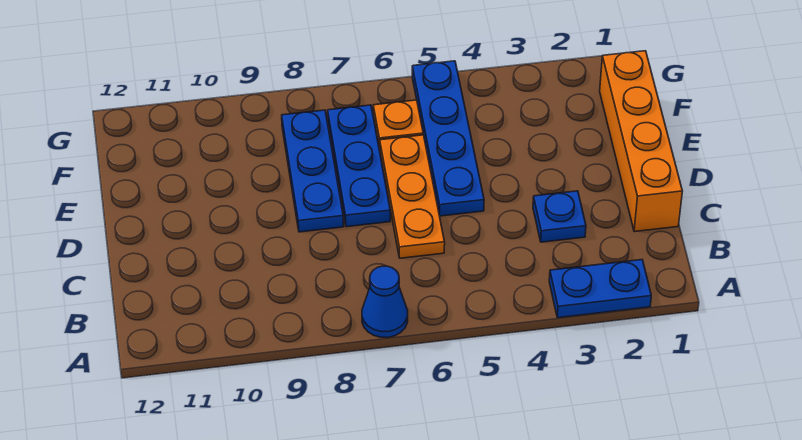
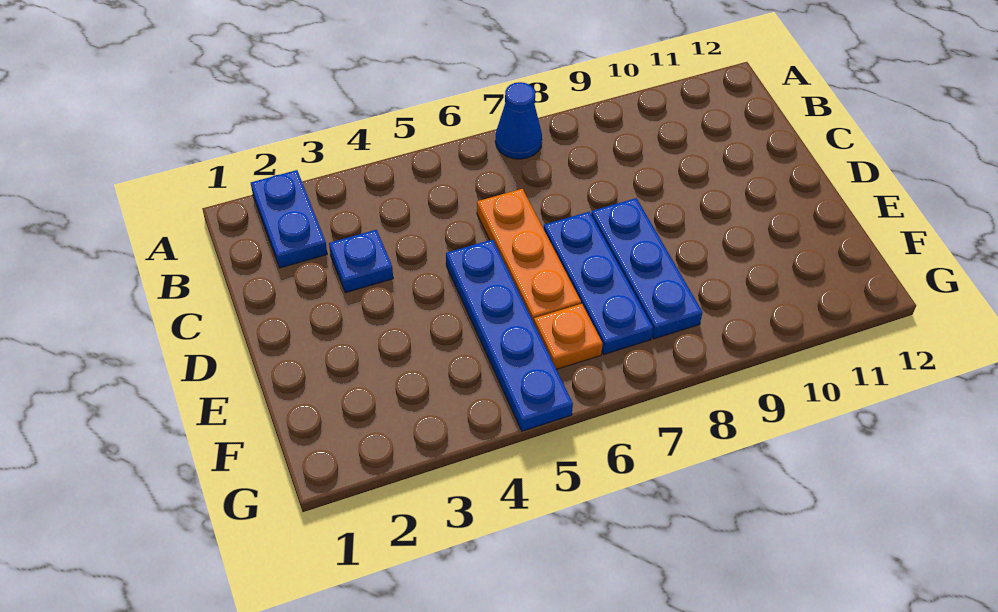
blue plate A2:A3 level 1 -> blue plate A2:B2 level 1
orange brick C1:F1 level 1 -> none

